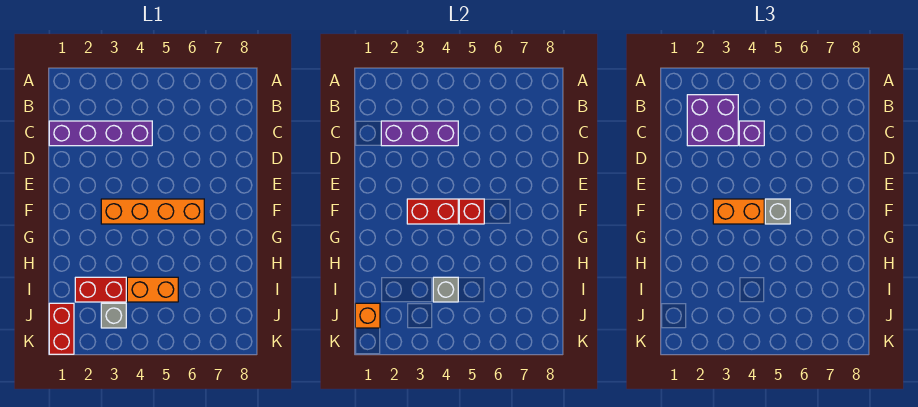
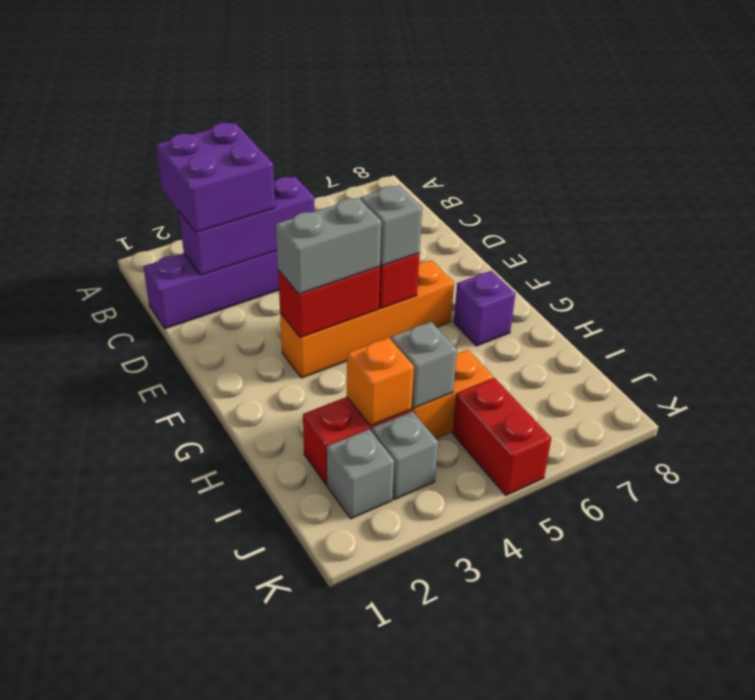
purple brick C4 level 3 -> purple brick G7 level 1
orange brick F3:F4 level 3 -> grey brick F3:F4 level 3
red brick J1:K1 level 1 -> red brick J5:K5 level 1
orange brick J1 level 2 -> orange brick I3 level 2
none -> grey brick J2 level 1

